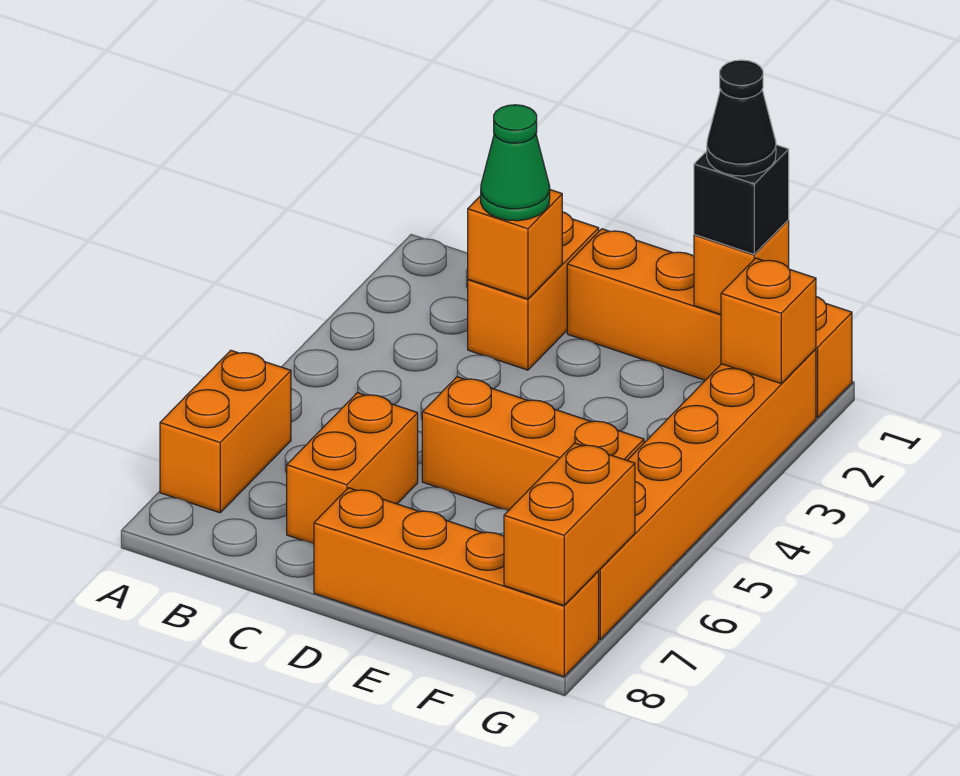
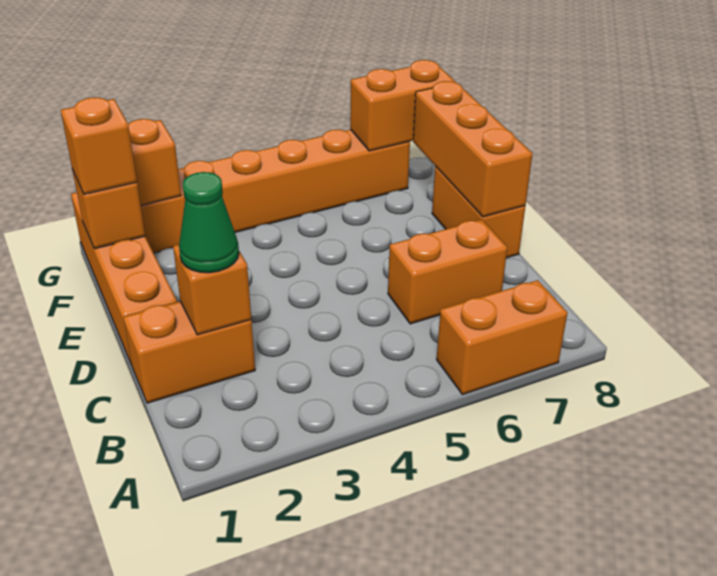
orange brick D5:F5 level 1 -> orange brick D8:F8 level 2
orange brick D8:G8 level 1 -> orange brick D8:E8 level 1
black brick F1 level 3 -> orange brick F1 level 3
black cone F1 level 4 -> none

